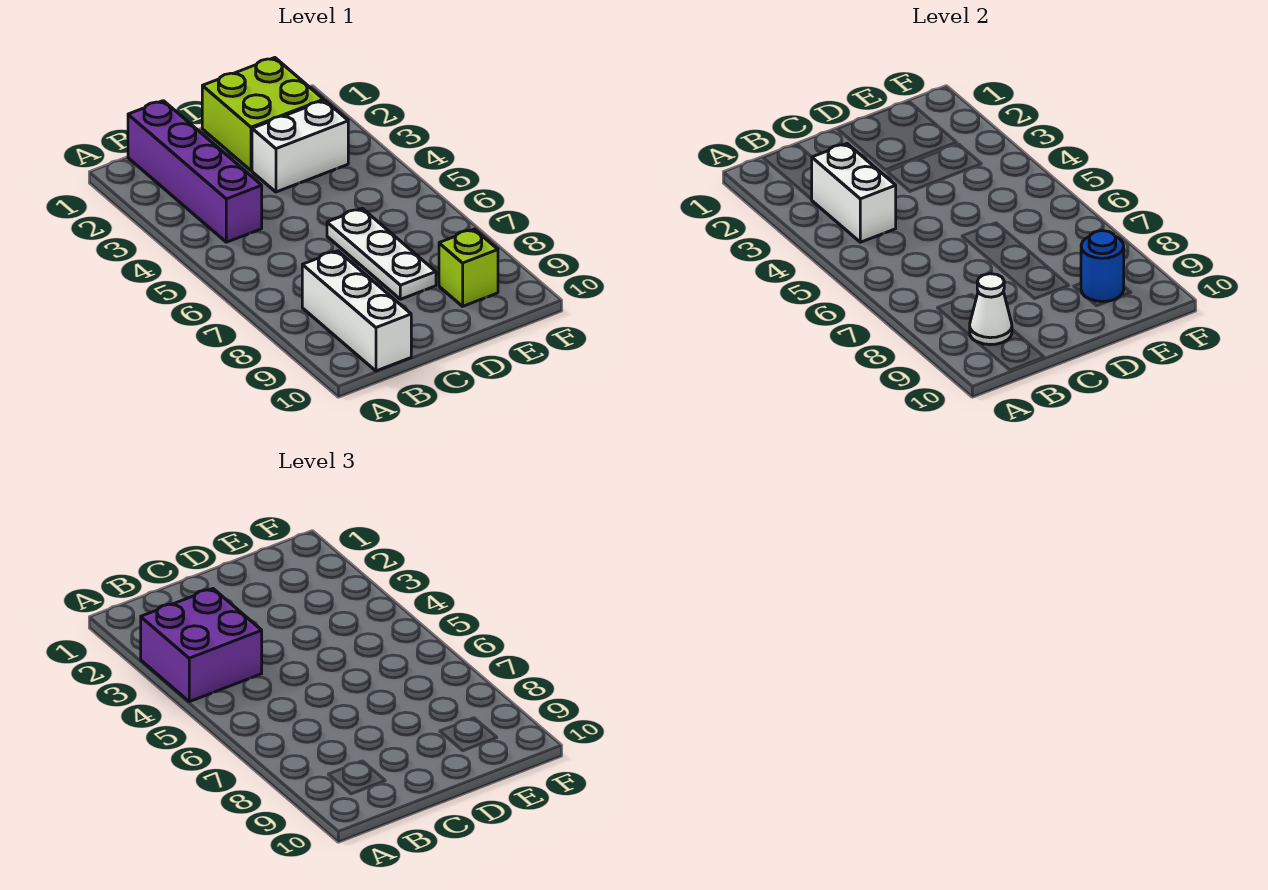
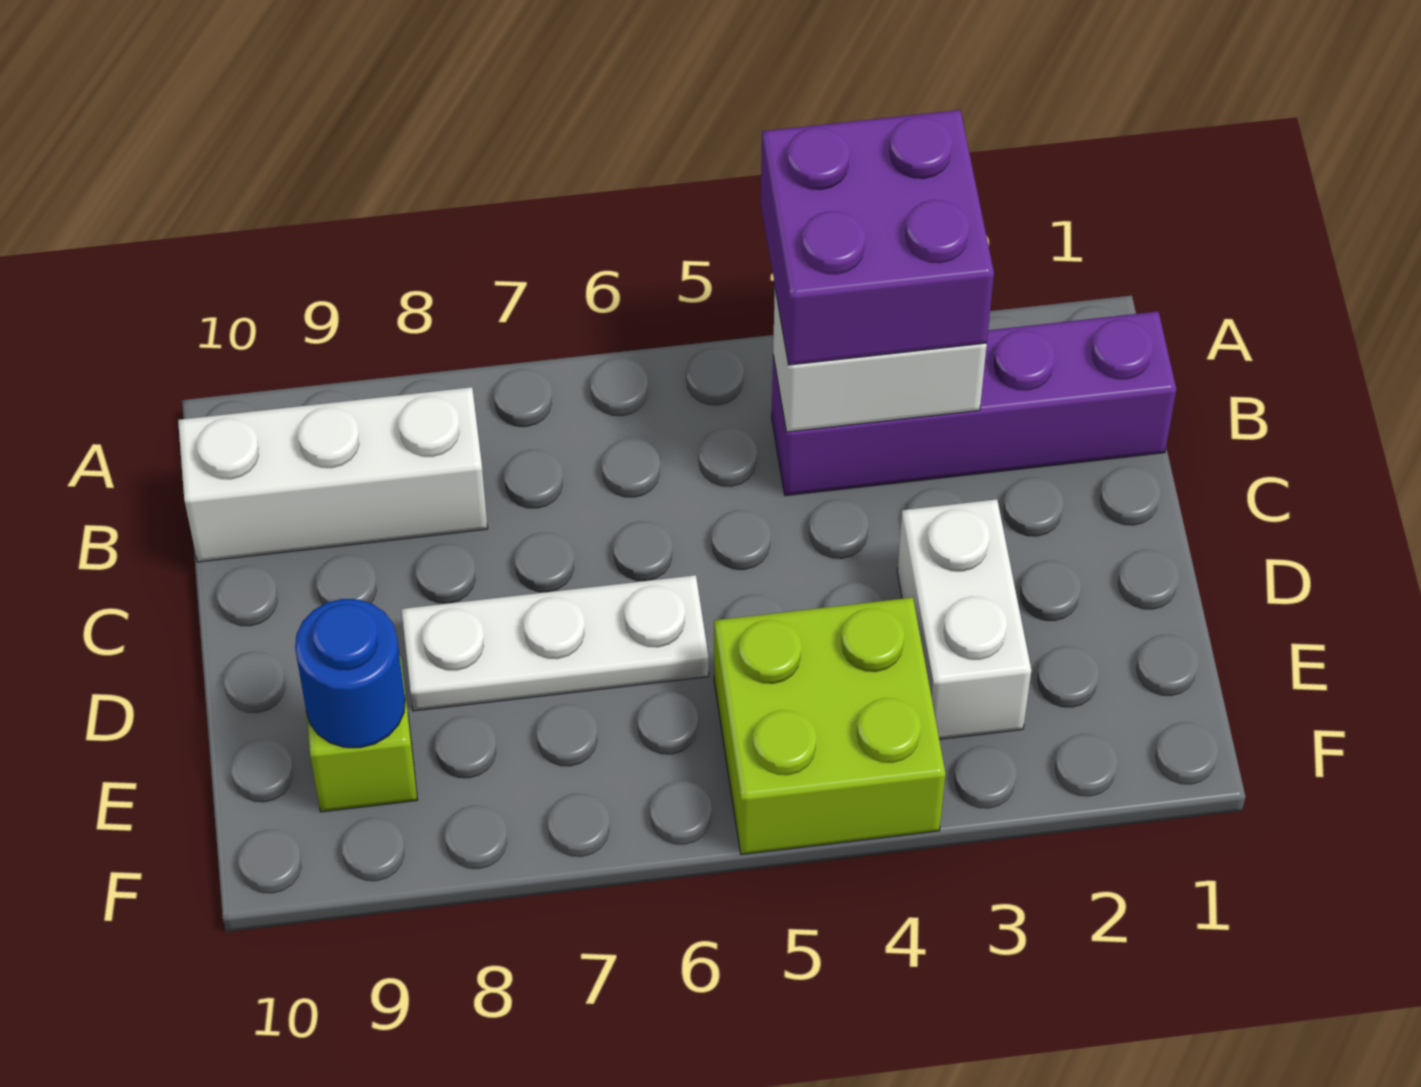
white cone B9 level 2 -> none
lime brick D1:E2 level 1 -> lime brick E4:F5 level 1

